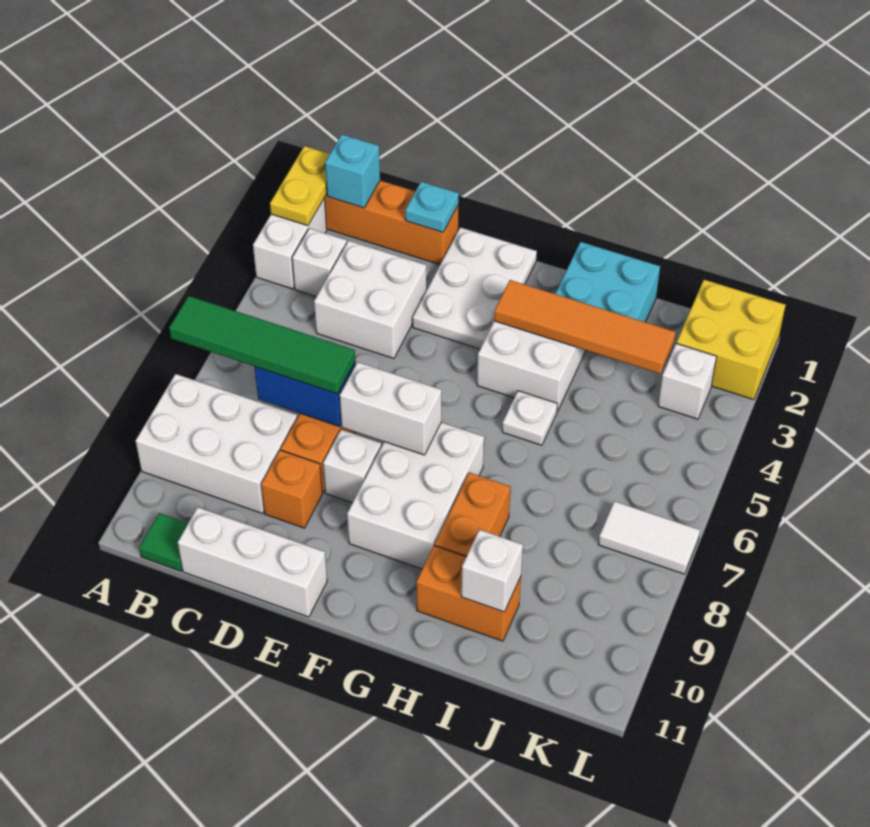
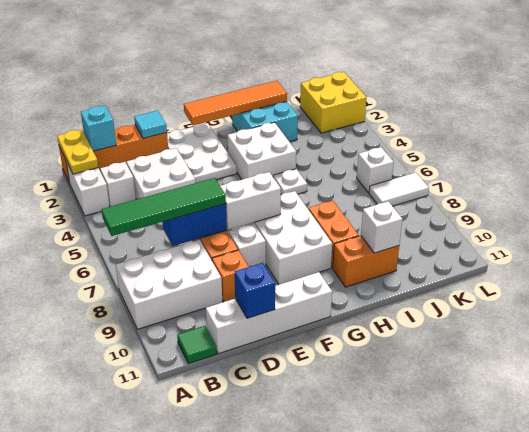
white brick C11:E11 level 1 -> white brick C11:F11 level 1
cyan plate D1 level 2 -> cyan tile D1 level 2
none -> blue brick D11 level 2
orange tile G3:J3 level 2 -> orange tile F1:I1 level 2
white brick K3 level 1 -> white brick K6 level 1

